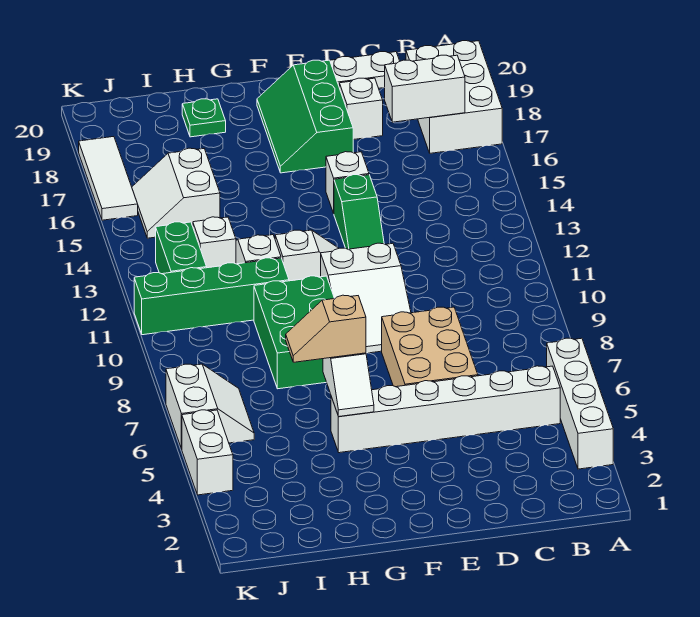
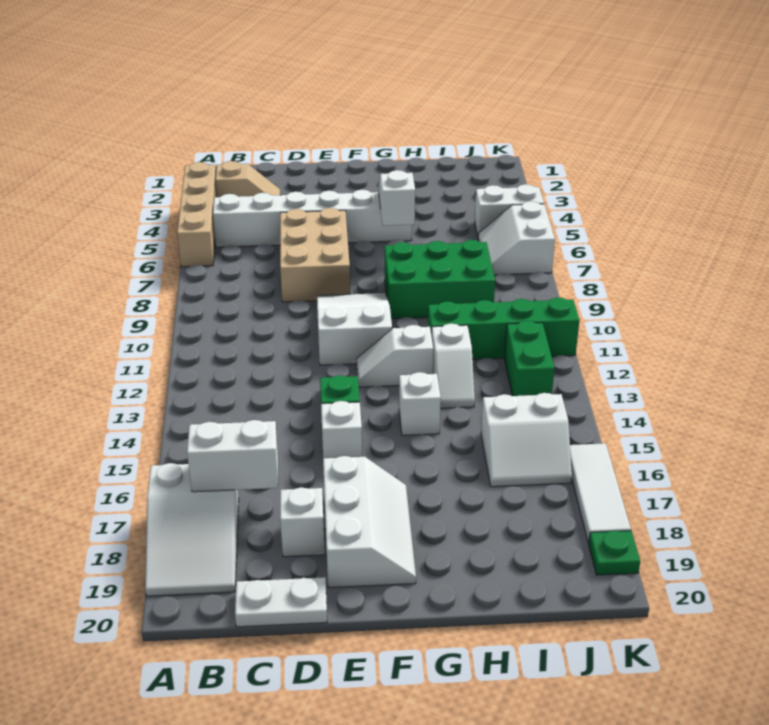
white brick A3:A6 level 1 -> tan brick A3:A6 level 1
white brick A17:B19 level 1 -> white slope A17:B19 level 1 top 17
green slope E17:F19 level 1 top E -> white slope E17:F19 level 1 top E
tan slope G6:H6 level 3 top G -> tan slope B3:C3 level 1 top B
green brick G8:H10 level 1 -> green brick G8:I9 level 1
green plate H19 level 1 -> green plate K19 level 1
white brick I13 level 1 -> white brick G14 level 1
white slope I15:J16 level 1 top I -> white slope I15:J16 level 1 top 15
white brick K4:K5 level 1 -> white brick J5:K5 level 1

